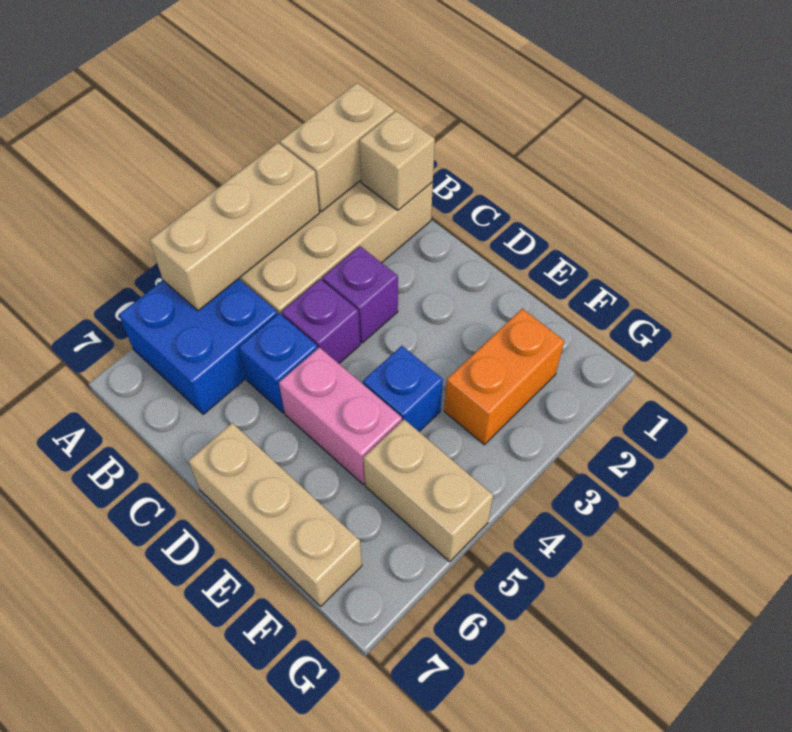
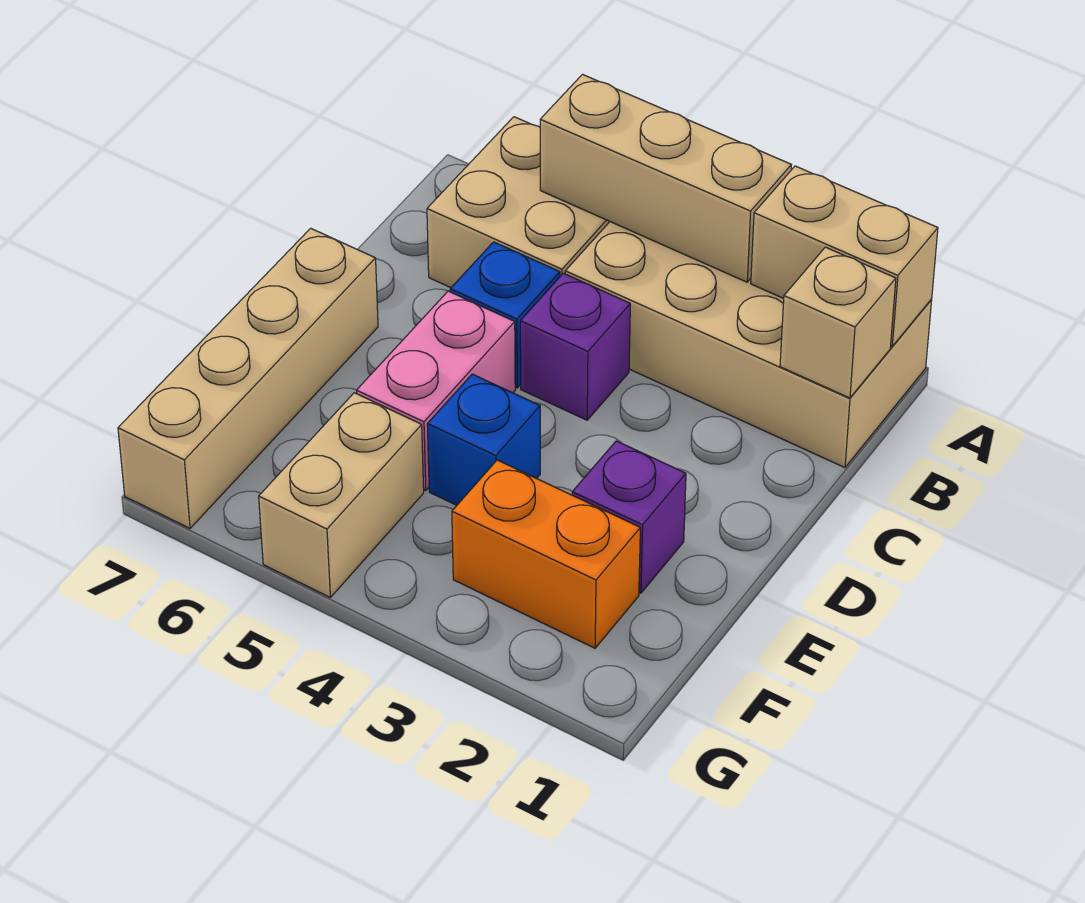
blue brick A5:B6 level 1 -> tan brick A5:B6 level 1
purple brick C3 level 1 -> purple brick E2 level 1
tan brick D7:F7 level 1 -> tan brick D7:G7 level 1

